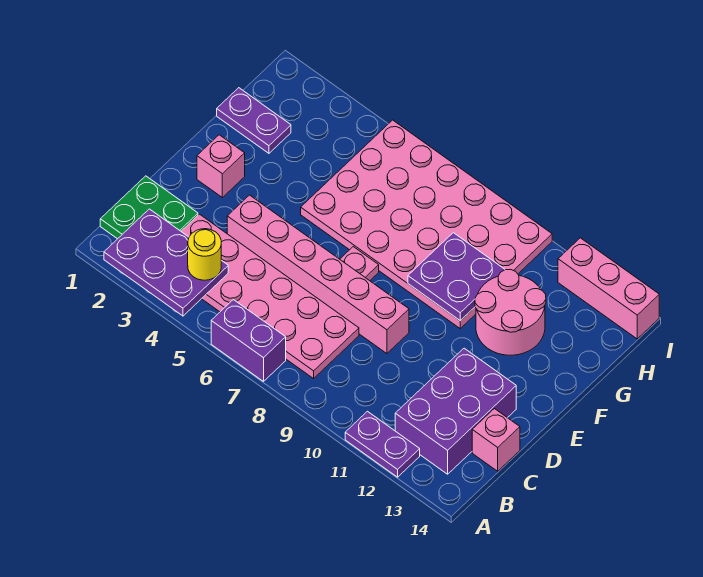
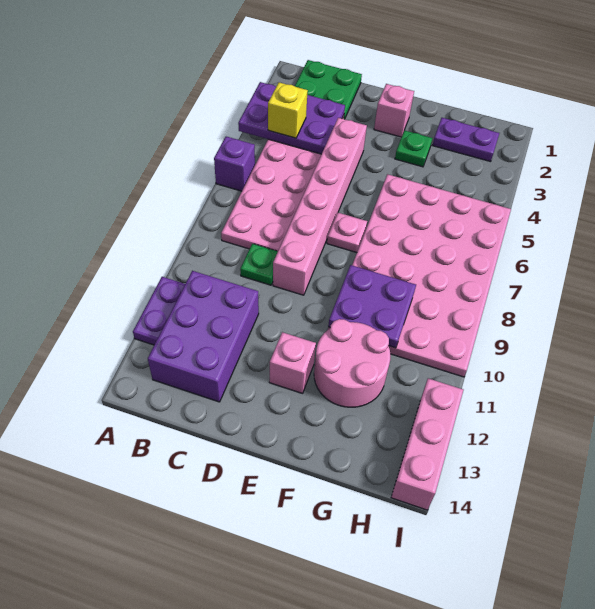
purple plate A2:B4 level 2 -> purple plate A3:C4 level 2
purple brick A6:A7 level 1 -> purple brick A6 level 1
yellow round brick B4 level 3 -> yellow brick B4 level 3
purple brick B12:D13 level 1 -> purple brick B11:C13 level 1
none -> green plate C9 level 1
pink brick C14 level 1 -> pink brick E12 level 1
none -> green plate F3 level 1
purple plate G1:G2 level 1 -> purple plate G2:H2 level 1

